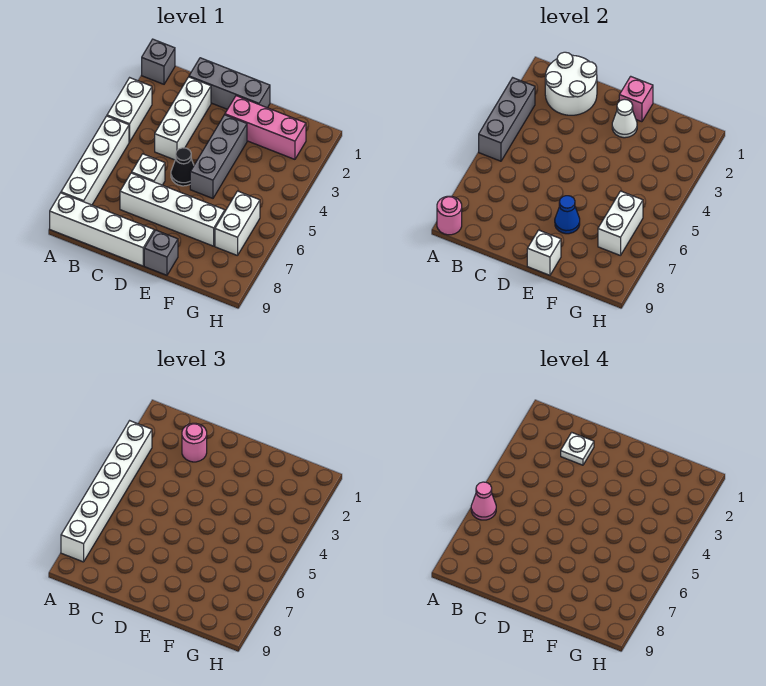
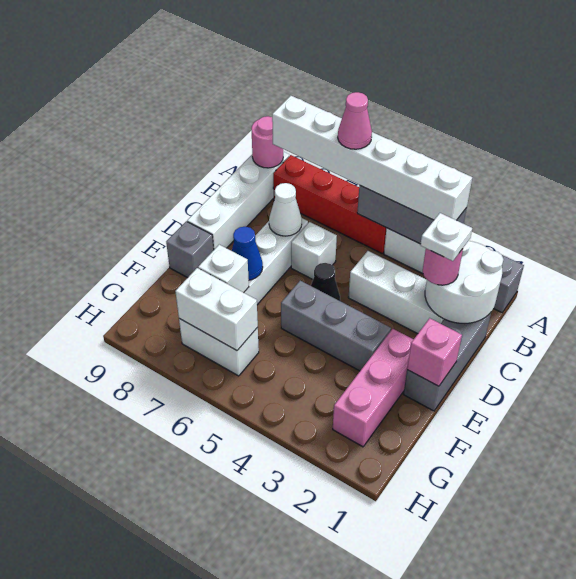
white brick A5:A8 level 1 -> red brick A5:A8 level 1
white cone E2 level 2 -> white cone C7 level 2
white brick E9 level 2 -> white brick F7 level 2

